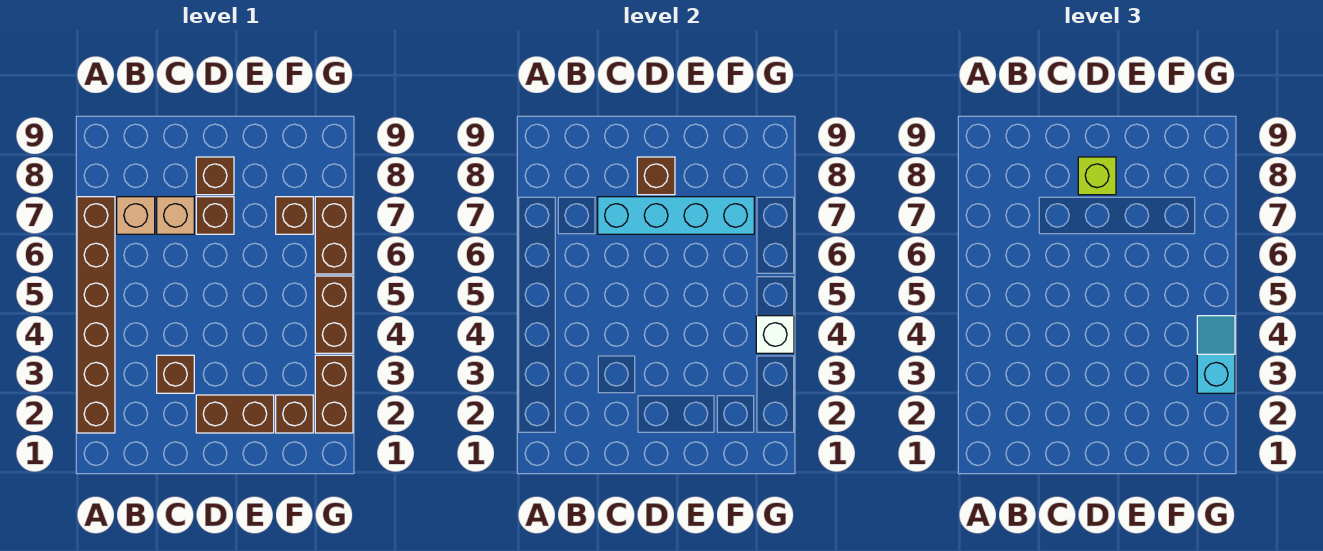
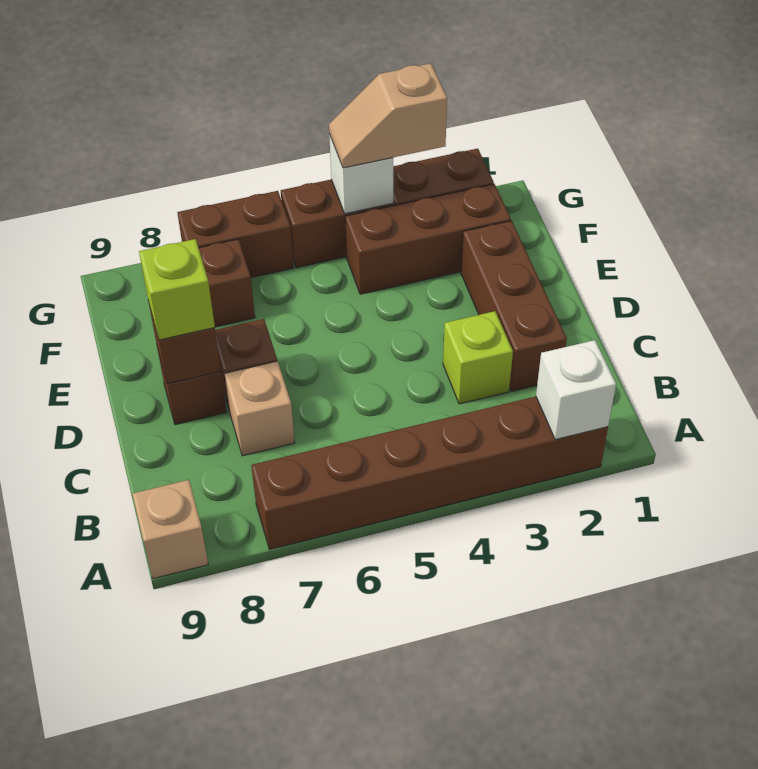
none -> white brick A2 level 2
tan brick B7 level 1 -> tan brick A9 level 1
brown brick C3 level 1 -> lime brick C3 level 1
cyan brick C7:F7 level 2 -> none
brown brick D2:E2 level 1 -> brown brick C2:E2 level 1
brown brick F2 level 1 -> brown brick F2:F4 level 1
cyan slope G3:G4 level 3 top 3 -> tan slope G3:G4 level 3 top 3

